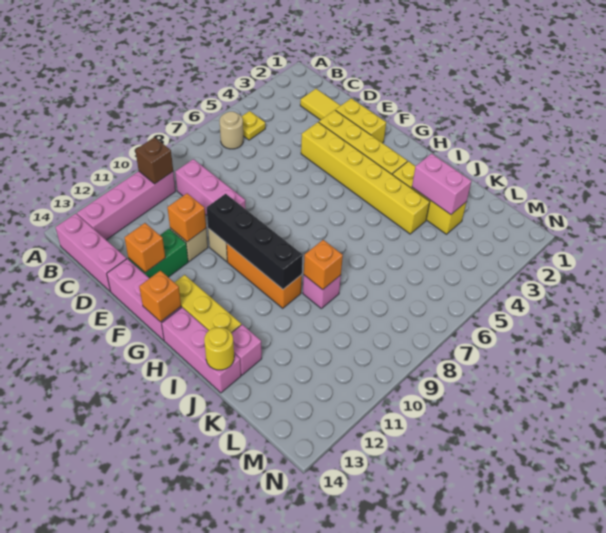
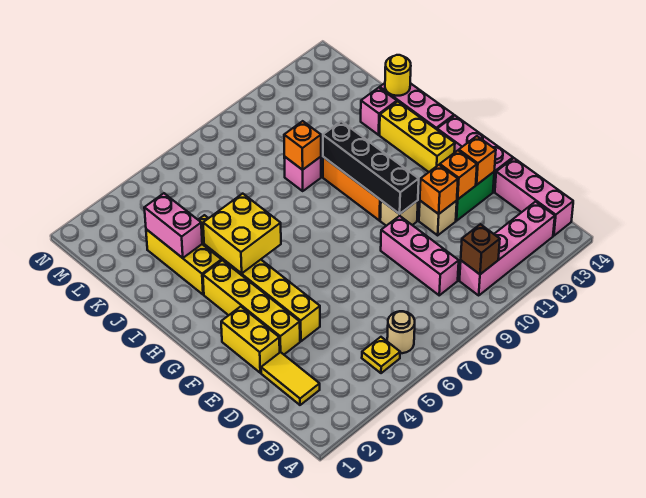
orange brick G14 level 2 -> orange brick E12 level 2
none -> yellow brick H4:I5 level 2

